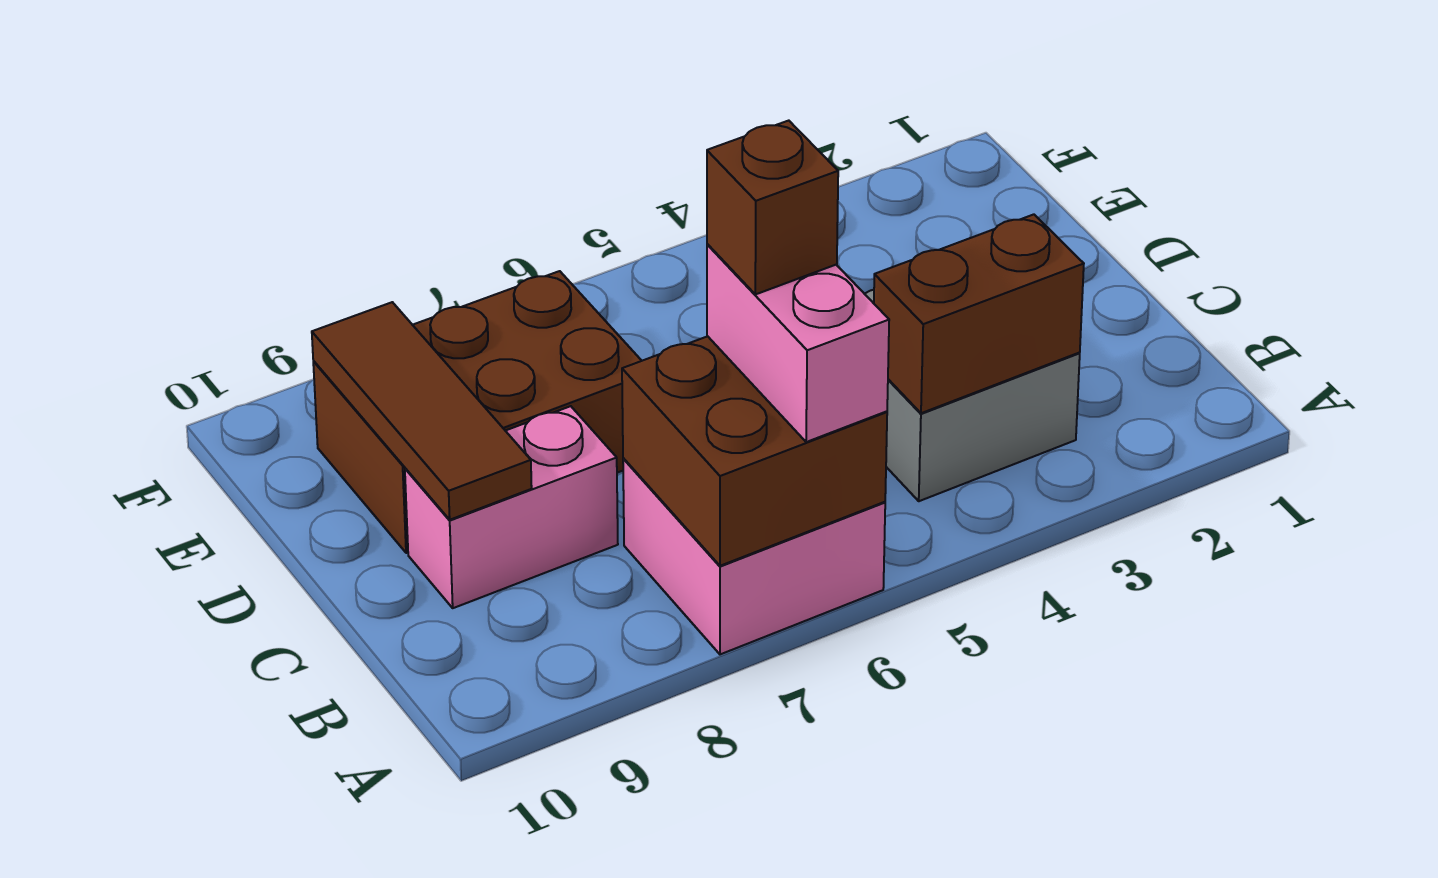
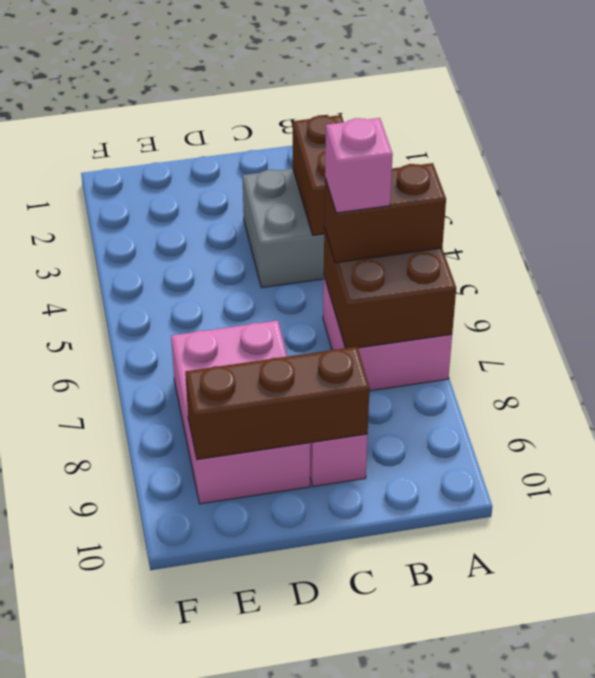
pink brick A6:B6 level 3 -> brown brick A6:B6 level 3
brown brick B6 level 4 -> pink brick B6 level 4
brown tile C9:E9 level 2 -> brown brick C9:E9 level 2
brown brick D7:E9 level 1 -> pink brick D7:E9 level 1

